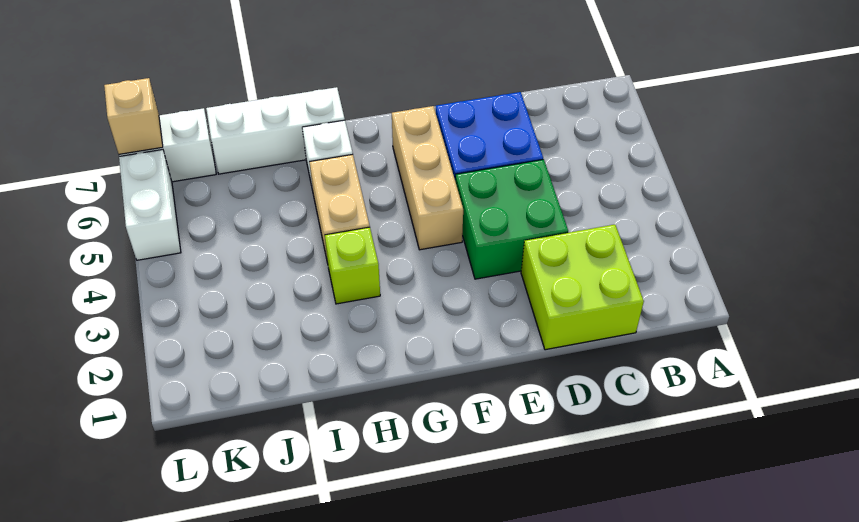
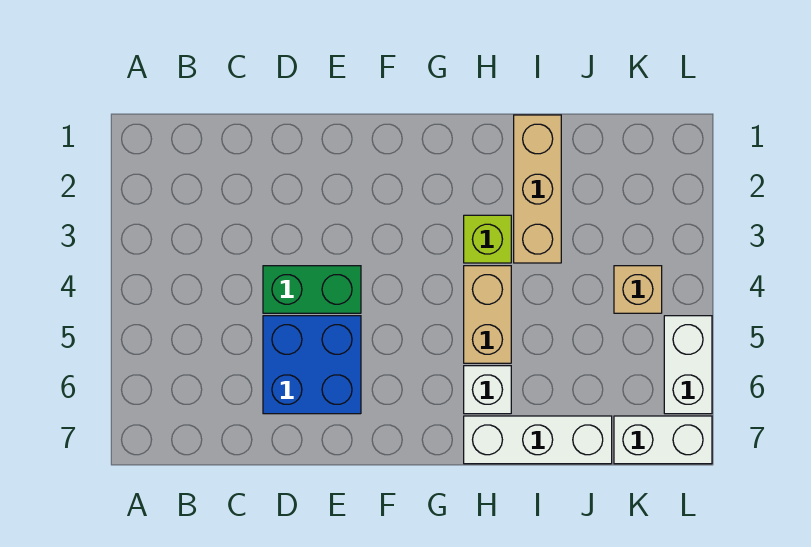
lime brick C1:D2 level 1 -> none
green brick D3:E4 level 1 -> green brick D4:E4 level 1
tan brick F4:F6 level 1 -> tan brick I1:I3 level 1
tan brick L7 level 2 -> tan brick K4 level 1

